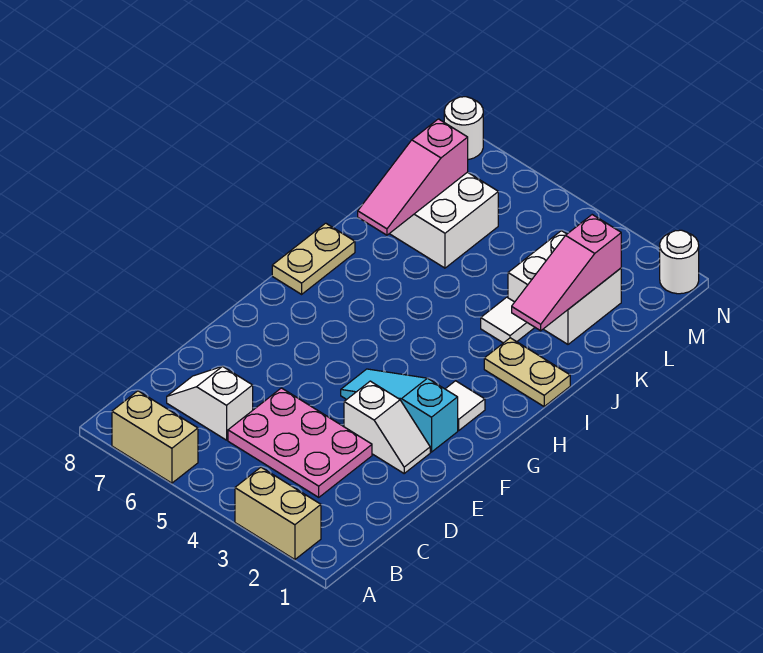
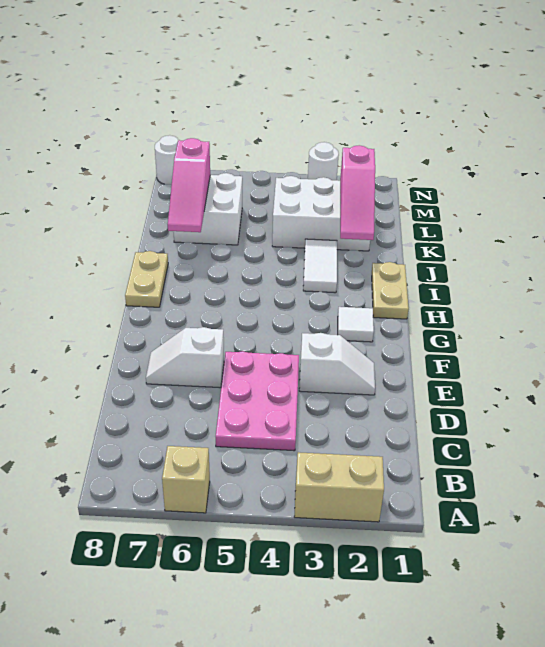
tan brick A6:A7 level 1 -> tan brick A6 level 1
pink plate C3:D5 level 1 -> pink plate C4:E5 level 1
white slope C6:C7 level 1 top 6 -> white slope E6:E7 level 1 top 6
cyan slope F2:F4 level 1 top 2 -> none
tan plate I1:I2 level 1 -> tan plate H1:I1 level 1
white tile J3 level 1 -> white tile I3:J3 level 1
white brick K2:L3 level 1 -> white brick K2:L4 level 1
white round brick N1 level 1 -> white round brick N3 level 1

